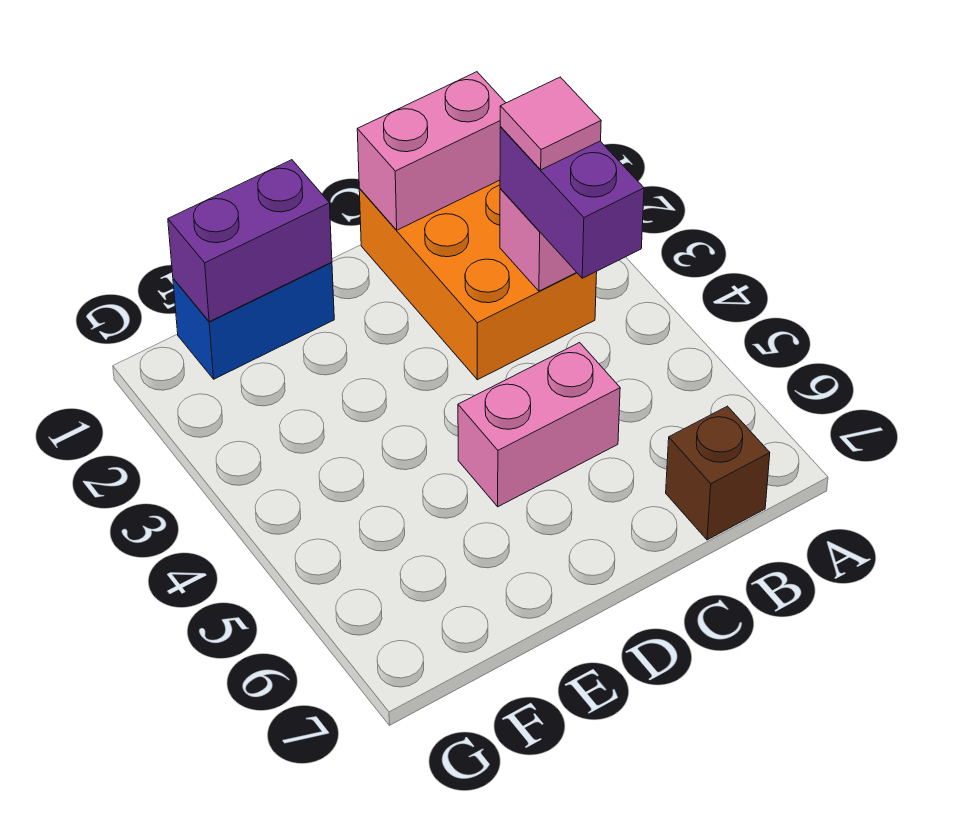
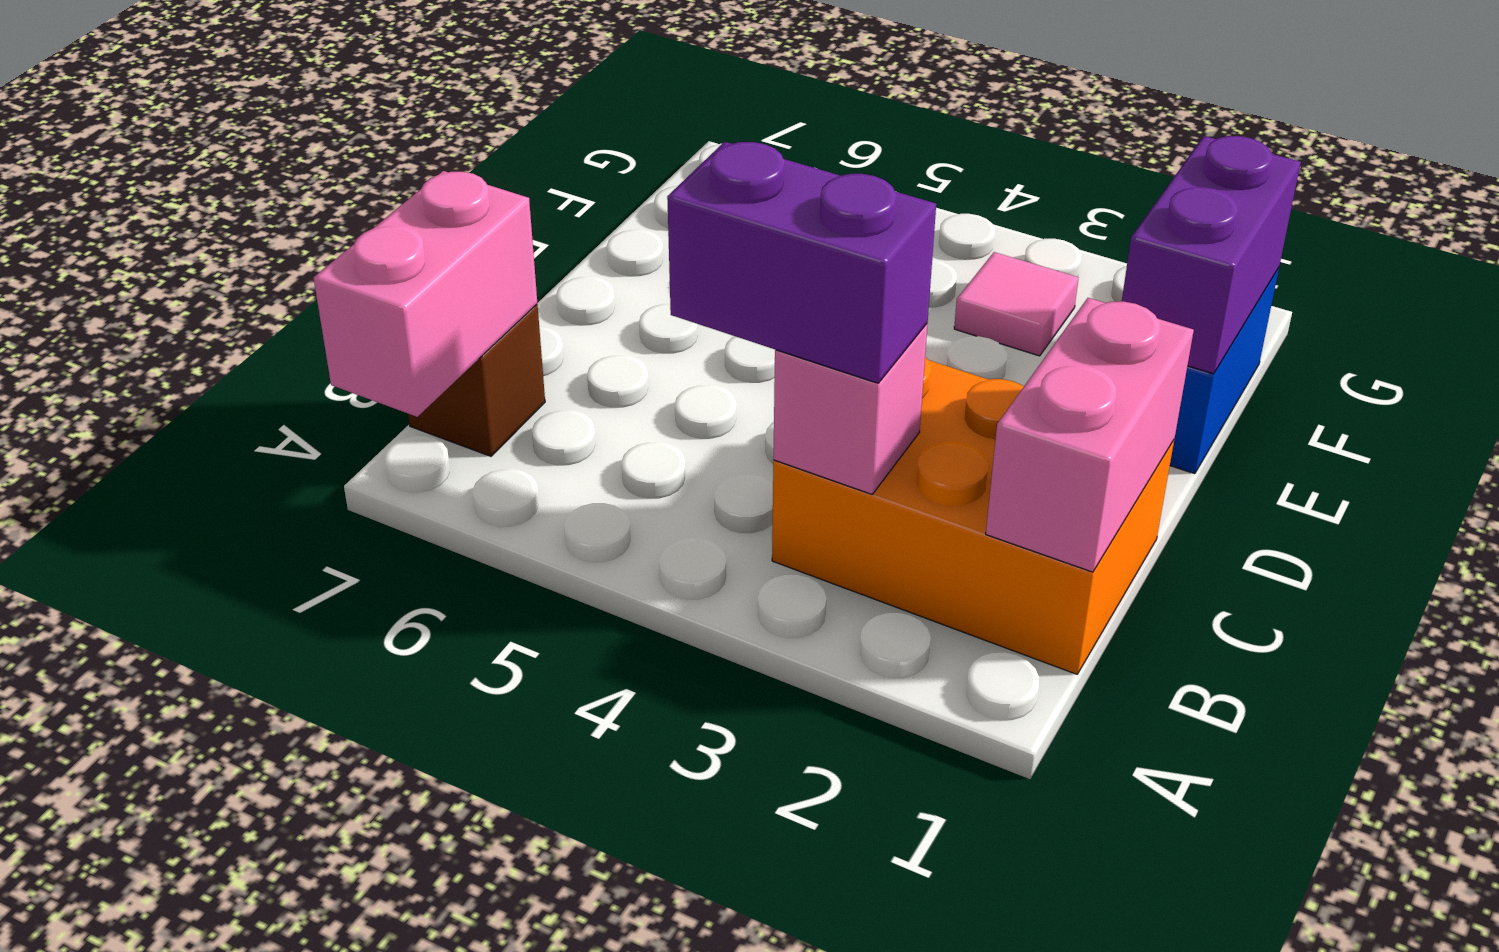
pink tile B3 level 4 -> pink tile F3 level 1
pink brick C5:D5 level 1 -> pink brick A7:B7 level 2

